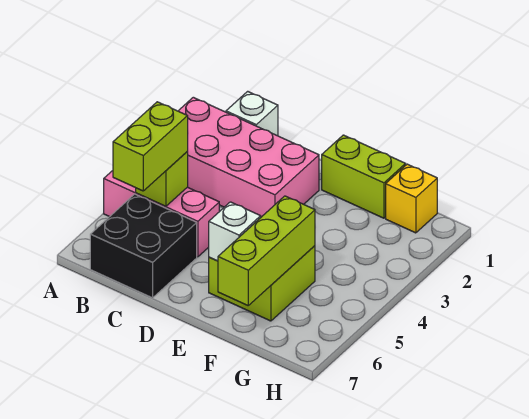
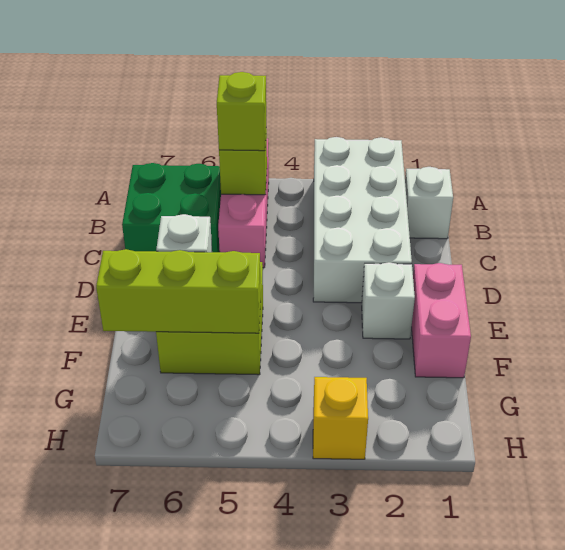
pink brick A2:D3 level 1 -> white brick A2:D3 level 1
lime brick B5:B6 level 3 -> lime brick B5 level 3
black brick B6:C7 level 1 -> green brick B6:C7 level 1
lime brick E1:F1 level 1 -> pink brick E1:F1 level 1
none -> white brick E2 level 1
yellow brick G1 level 1 -> yellow brick H3 level 1

